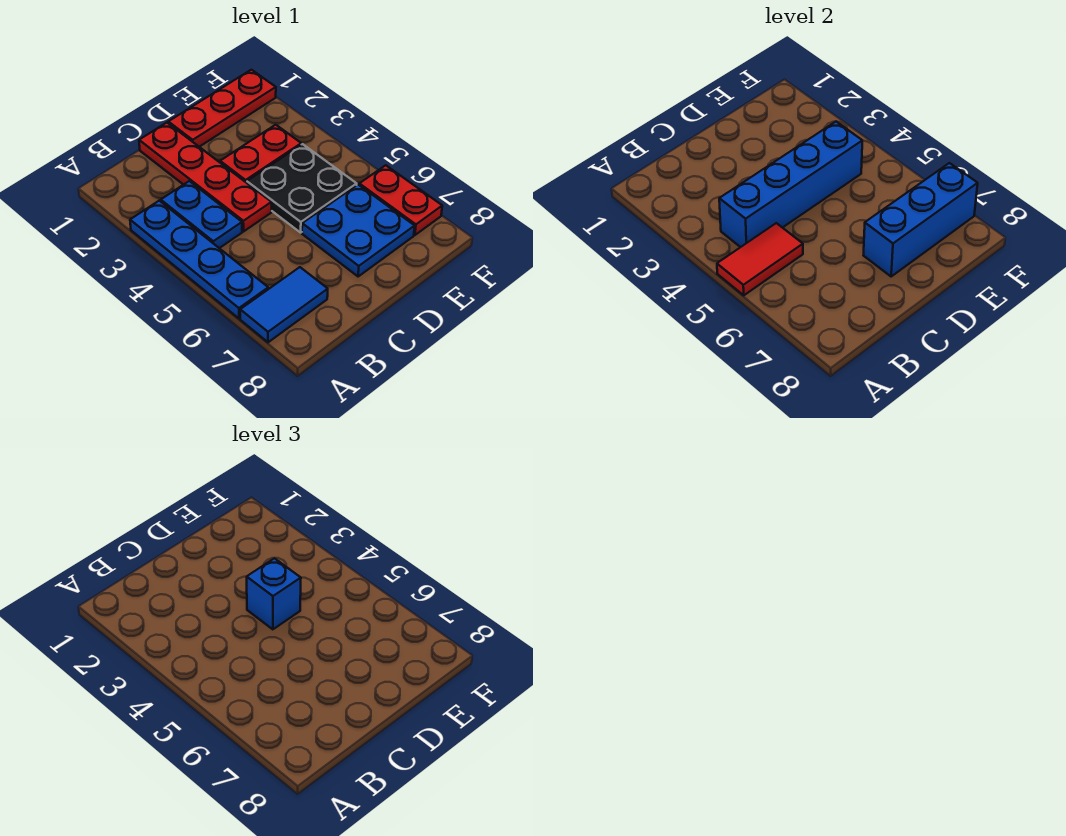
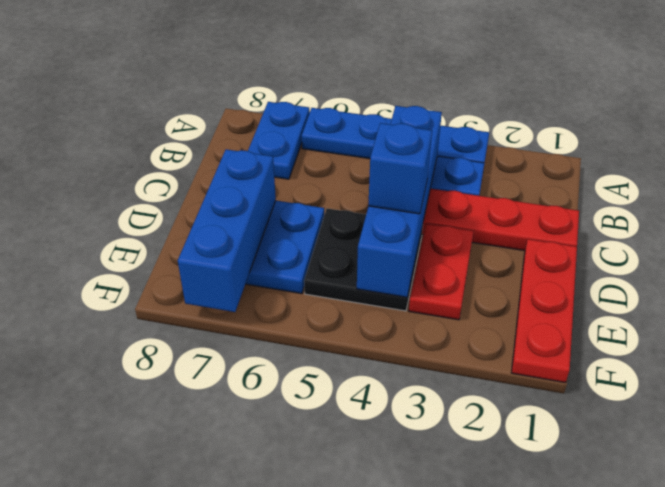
red tile A5:B5 level 2 -> none
blue tile A7:B7 level 1 -> blue plate A7:B7 level 1
red plate F6:F7 level 1 -> none

